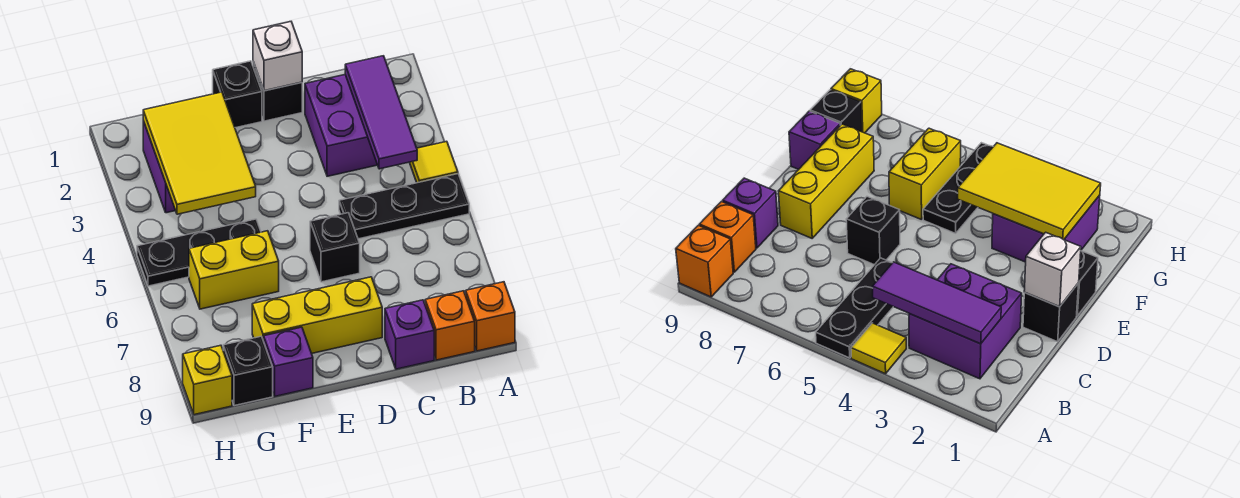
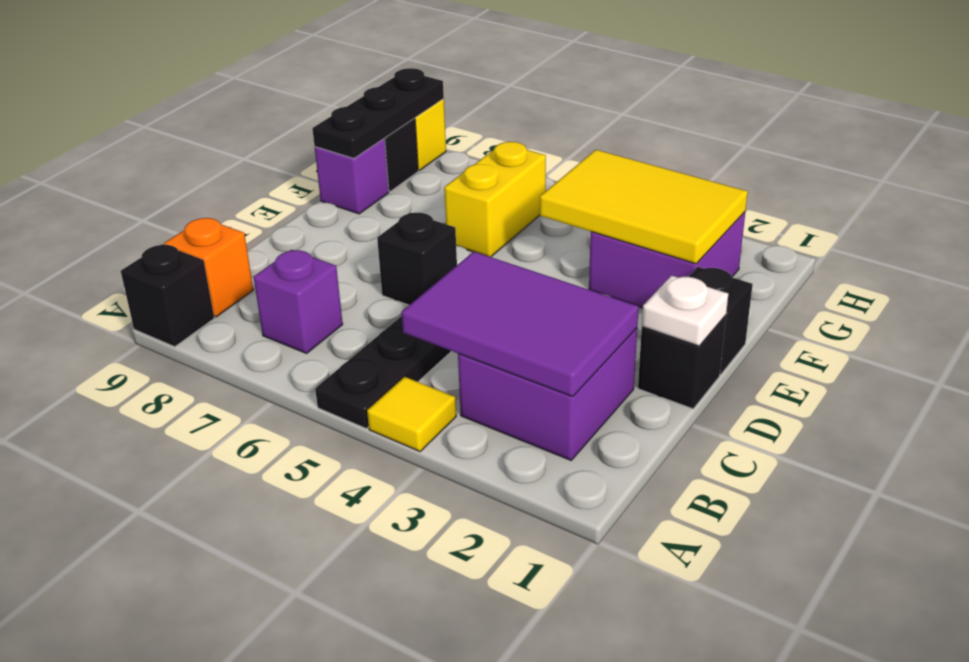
orange brick A9 level 1 -> black brick A9 level 1
purple tile B2:B4 level 2 -> purple tile B2:C4 level 2
purple brick C9 level 1 -> purple brick B7 level 1
white brick D1 level 2 -> white plate D1 level 2
yellow brick D8:F8 level 1 -> none
black plate F5:H5 level 1 -> black plate F9:H9 level 2

